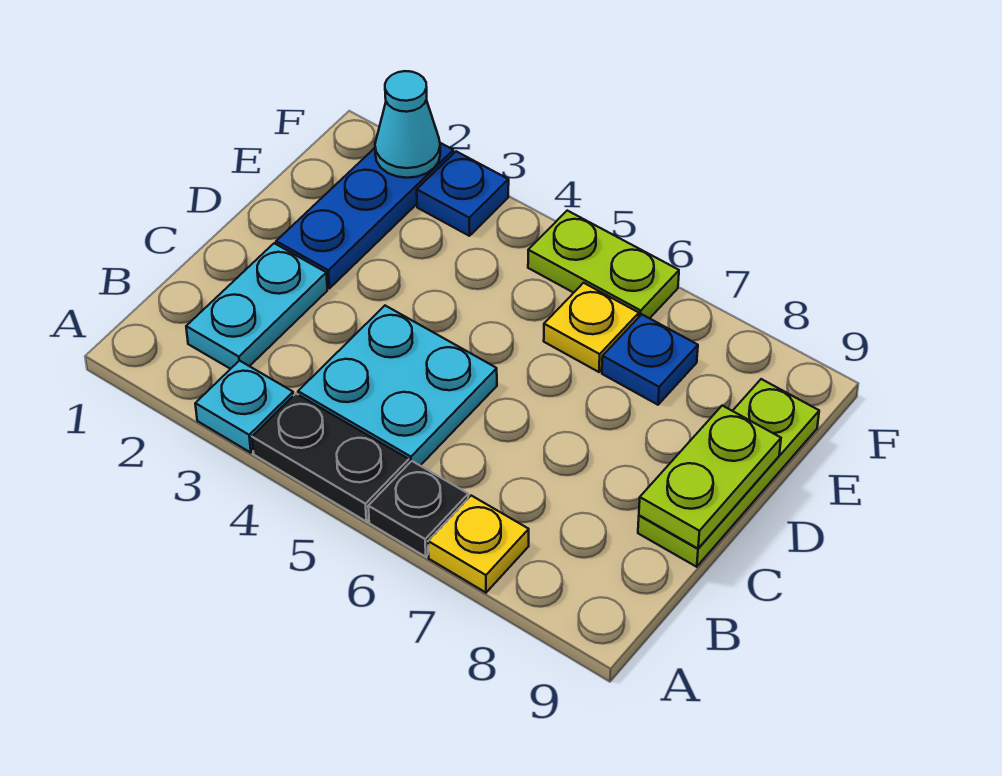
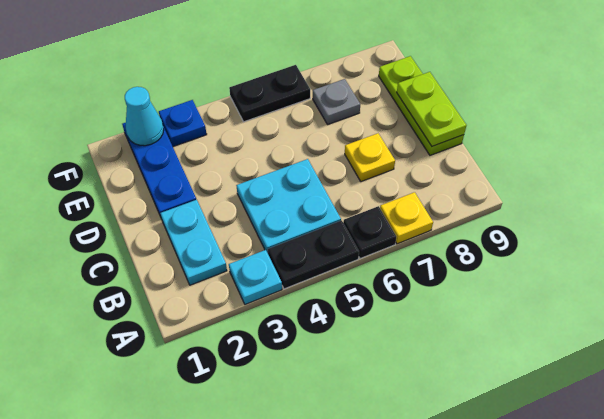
yellow plate E6 level 1 -> yellow plate C7 level 1
blue plate E7 level 1 -> grey plate E7 level 1
lime plate F5:F6 level 1 -> black plate F5:F6 level 1

